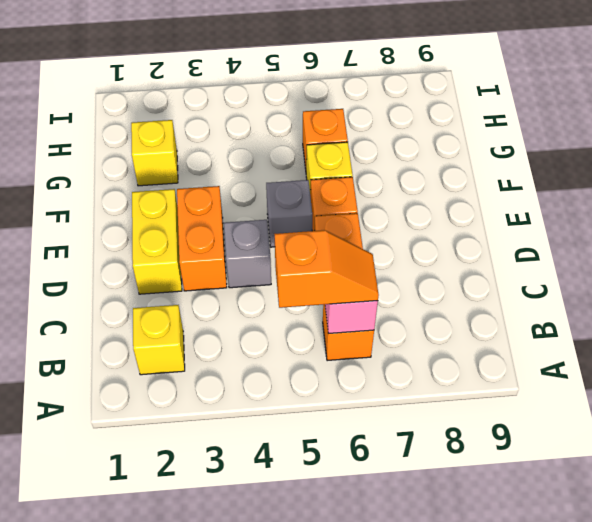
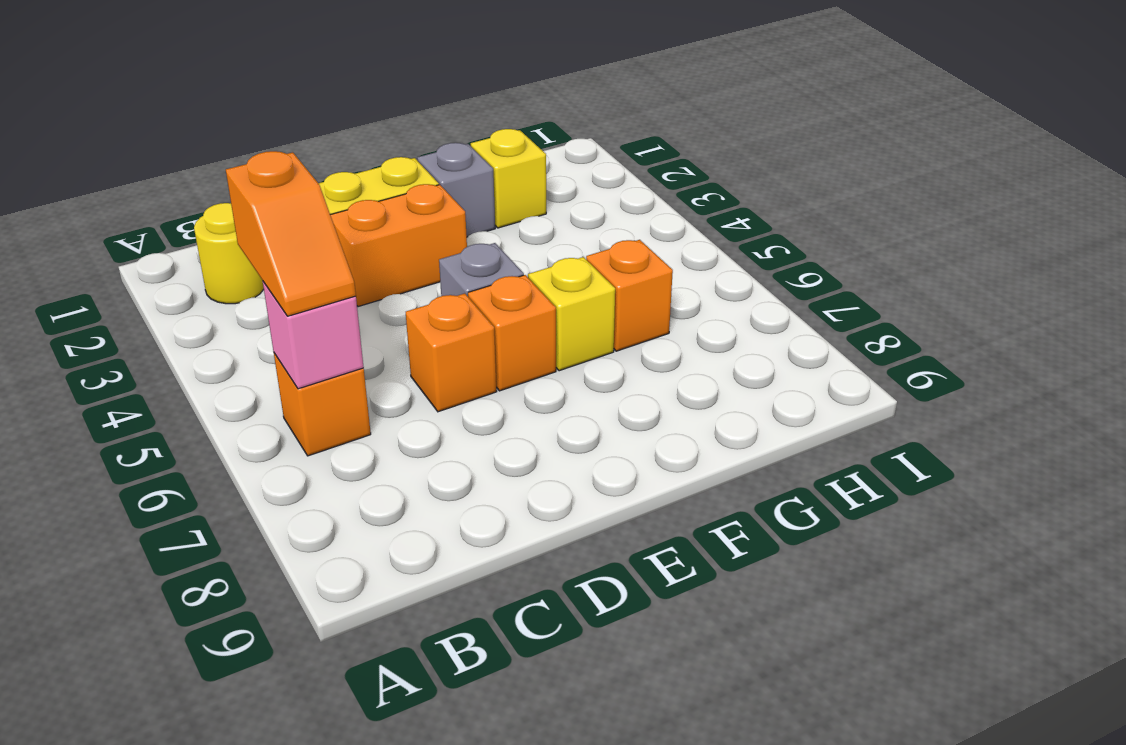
yellow brick B2 level 1 -> yellow round brick B2 level 1
grey brick D4 level 1 -> grey brick F2 level 1

